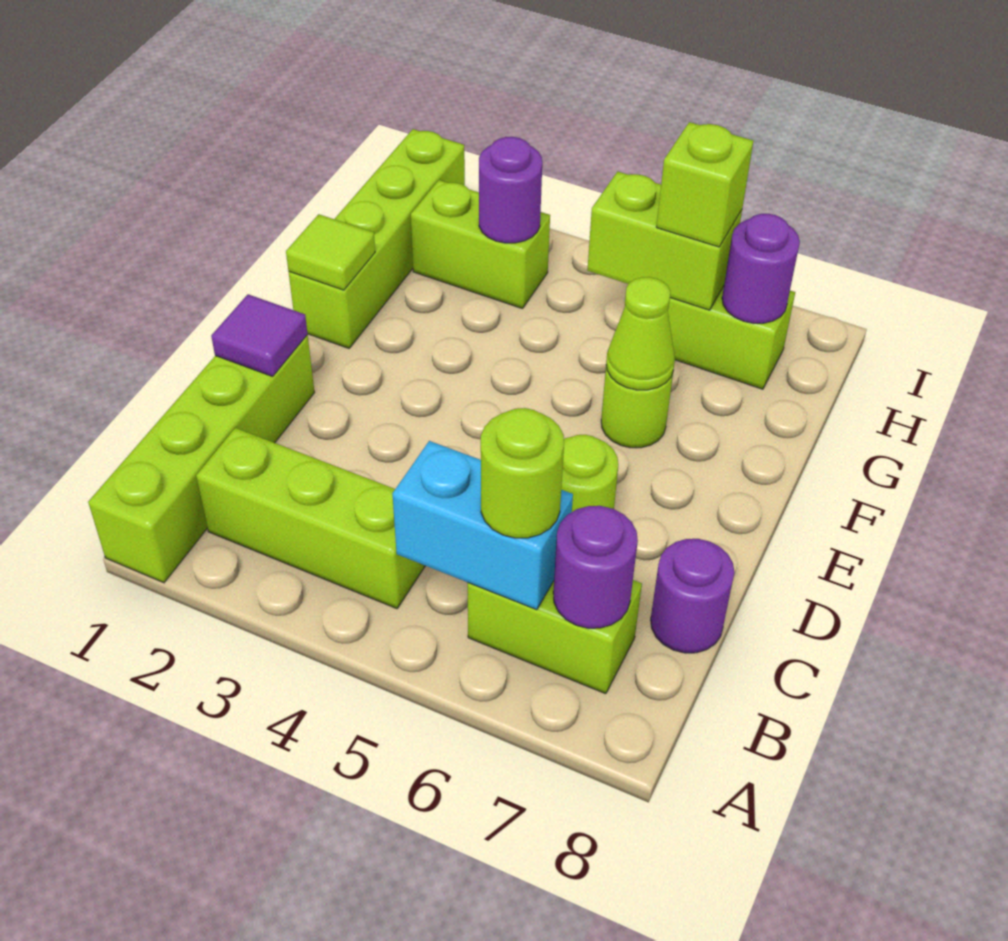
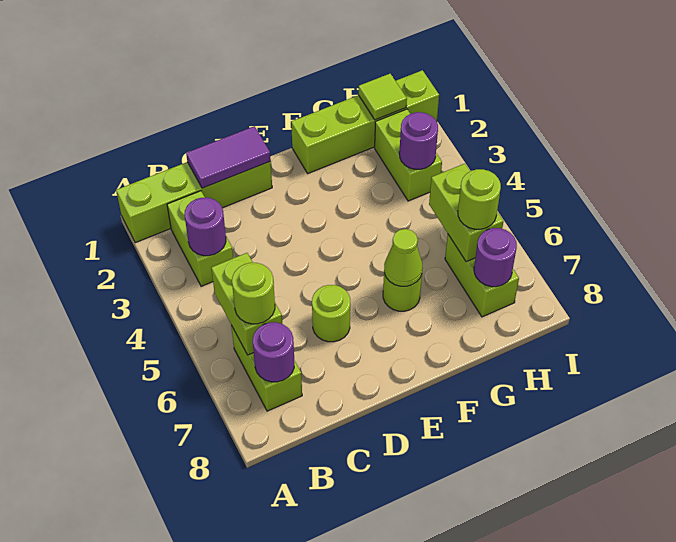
lime brick B2:B4 level 1 -> lime brick B2:B3 level 1
cyan brick B5:B6 level 2 -> lime brick B5:B6 level 2
purple round brick C8 level 1 -> purple round brick B3 level 2
purple tile D1 level 2 -> purple tile C1:D1 level 2
lime tile F1 level 2 -> lime tile H1 level 2
lime brick H6 level 3 -> lime round brick H6 level 3

